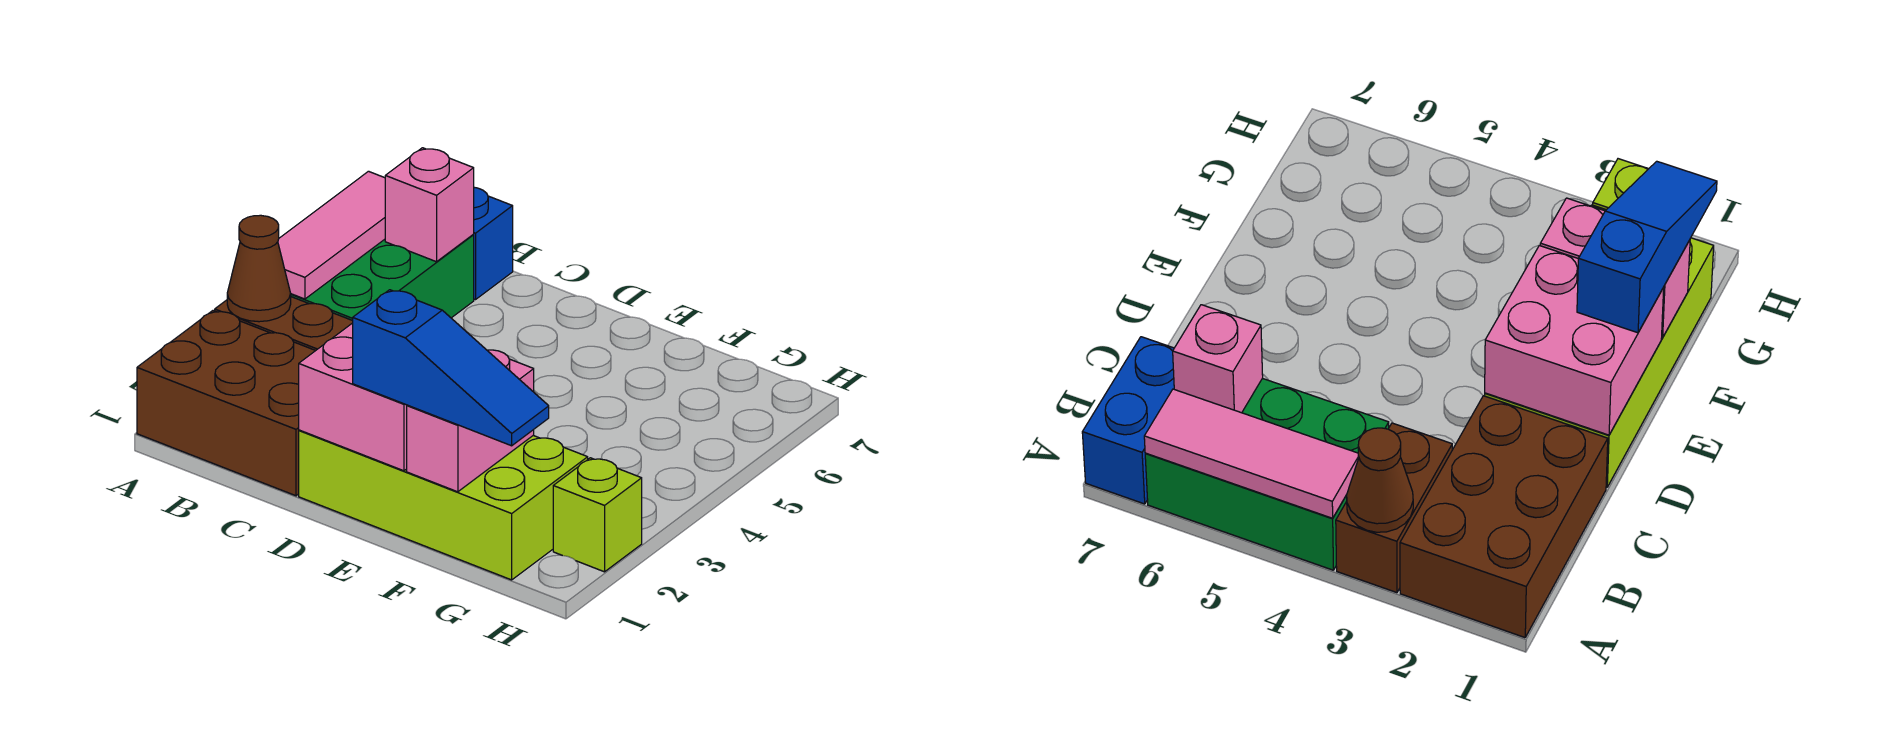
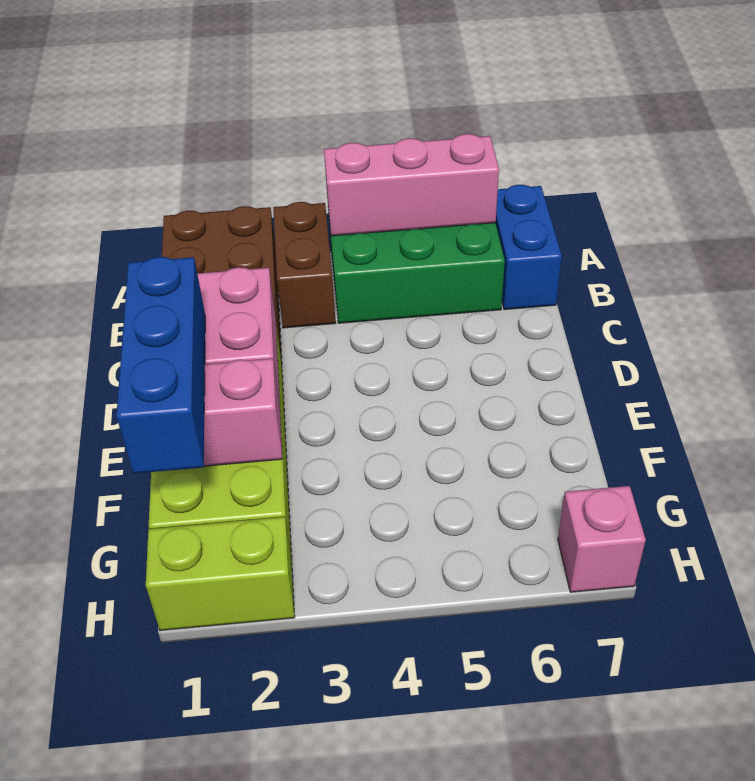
brown cone A3 level 2 -> none
pink tile A4:A6 level 2 -> pink brick A4:A6 level 2
pink brick B6 level 2 -> pink brick H7 level 1
blue slope E1:G1 level 3 top E -> blue brick E1:G1 level 3
lime brick H2 level 1 -> lime brick H1:H2 level 1

